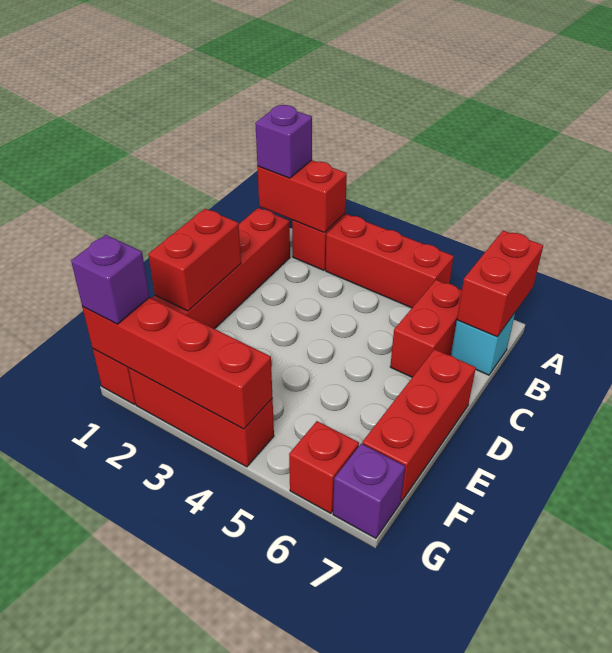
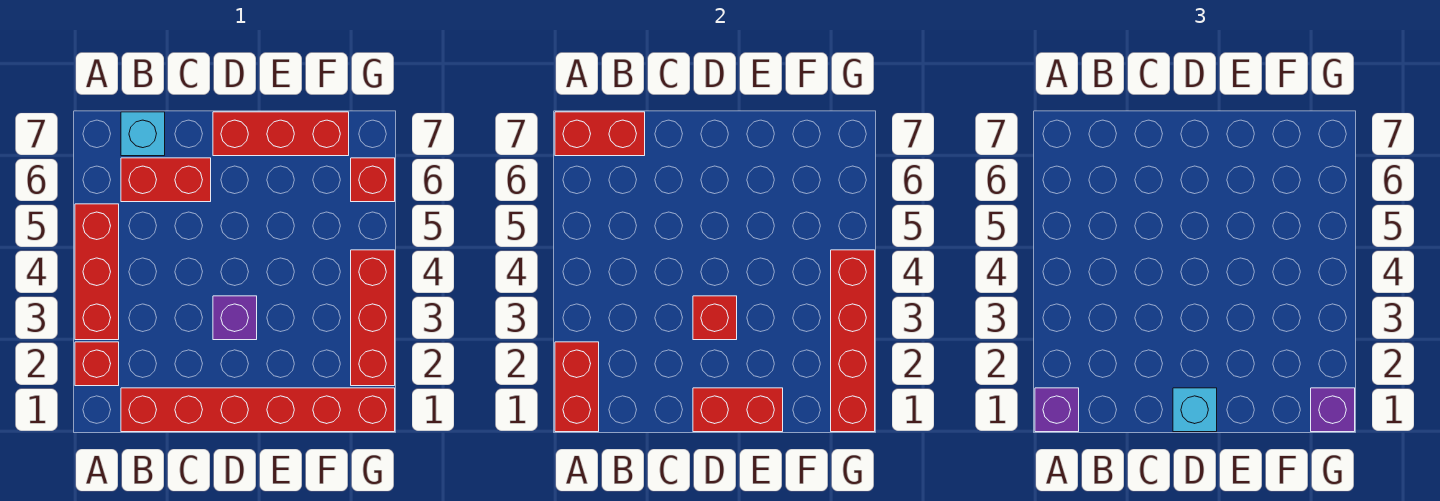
none -> cyan brick D1 level 3
none -> red brick D3 level 2
purple brick G7 level 1 -> purple brick D3 level 1

